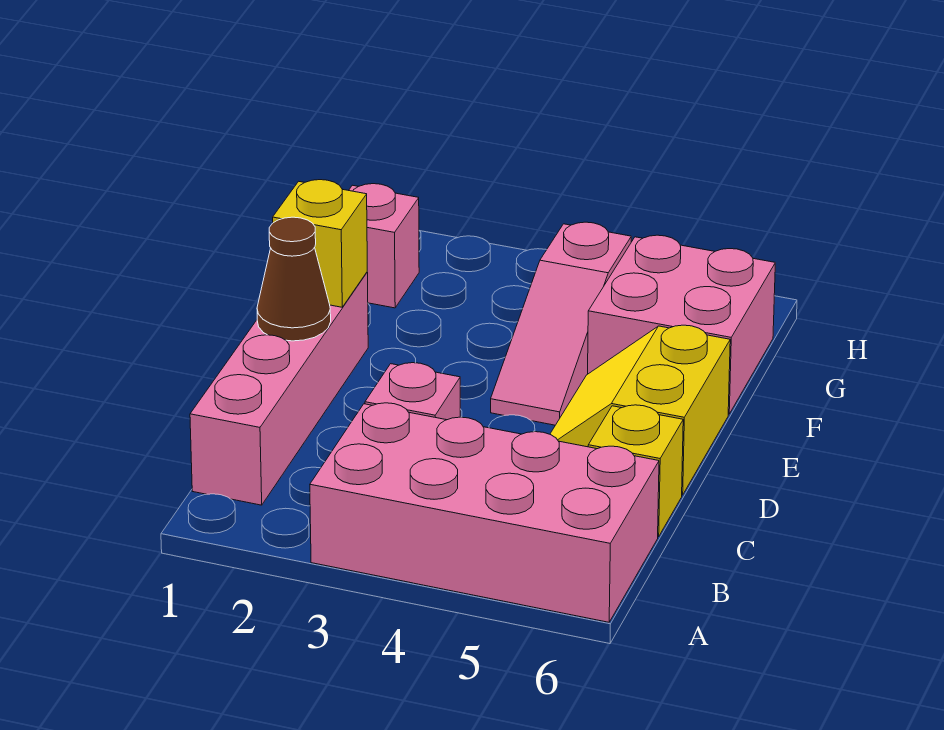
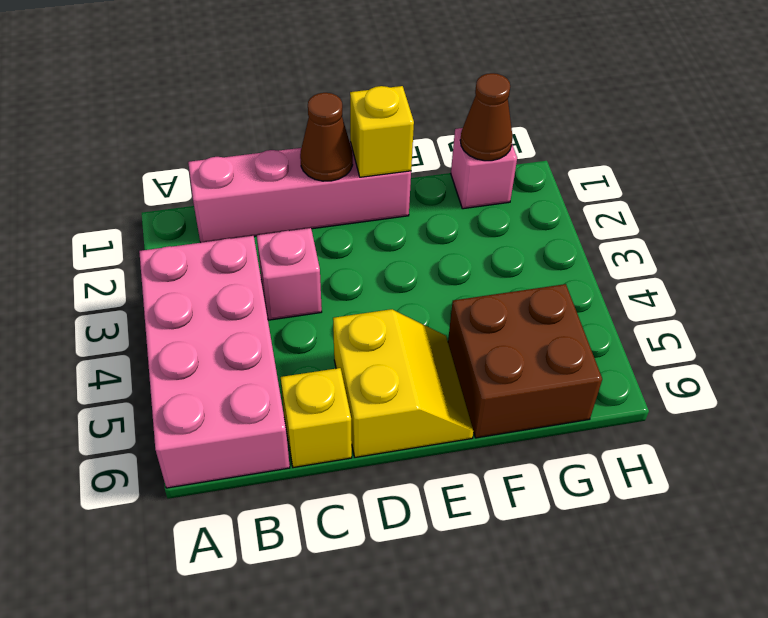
yellow slope D5:E6 level 1 top 6 -> yellow slope D5:E6 level 1 top D
pink slope E4:G4 level 1 top G -> none
pink brick F5:G6 level 1 -> brown brick F5:G6 level 1
none -> brown cone G1 level 2

